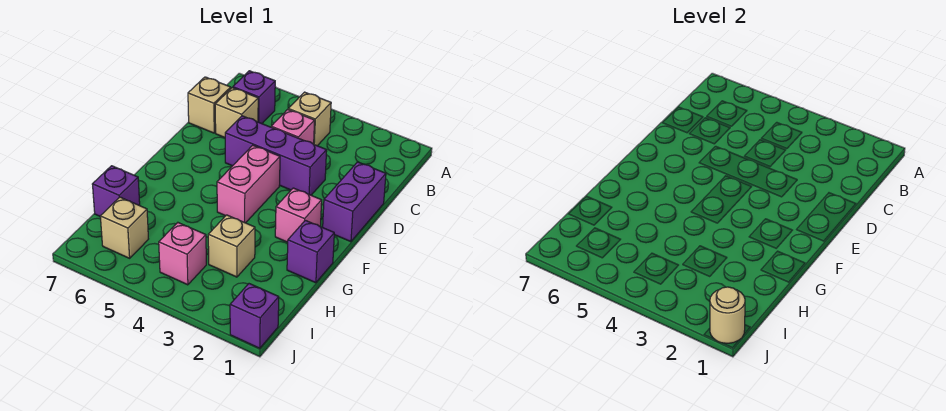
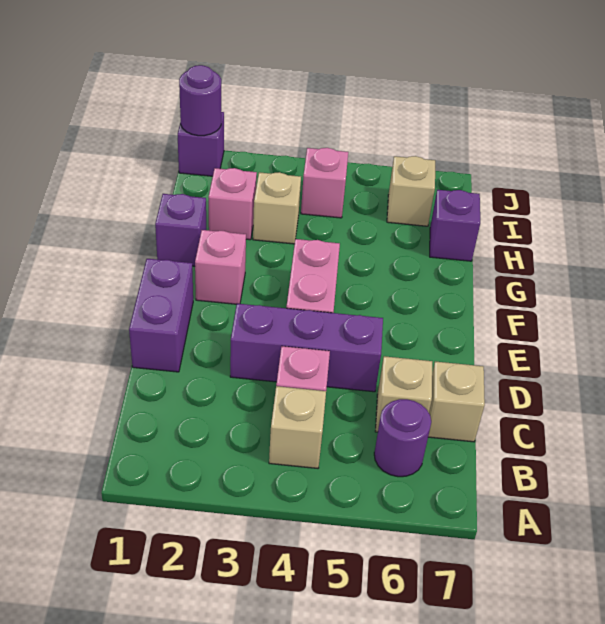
purple brick B6 level 1 -> purple round brick B6 level 1
none -> pink brick H2 level 1
tan round brick J1 level 2 -> purple round brick J1 level 2

